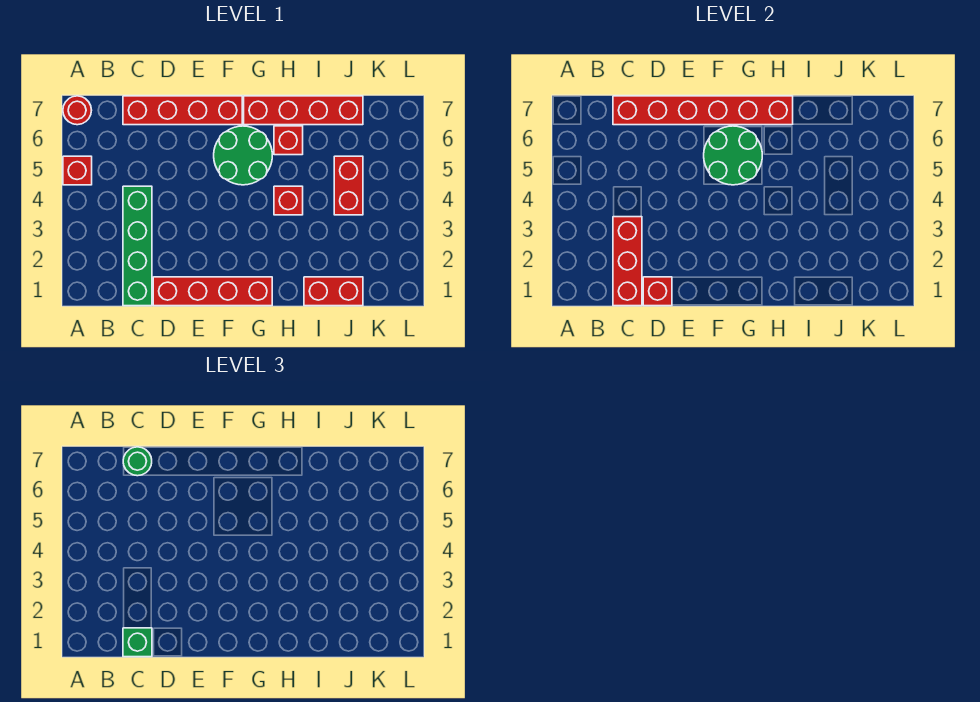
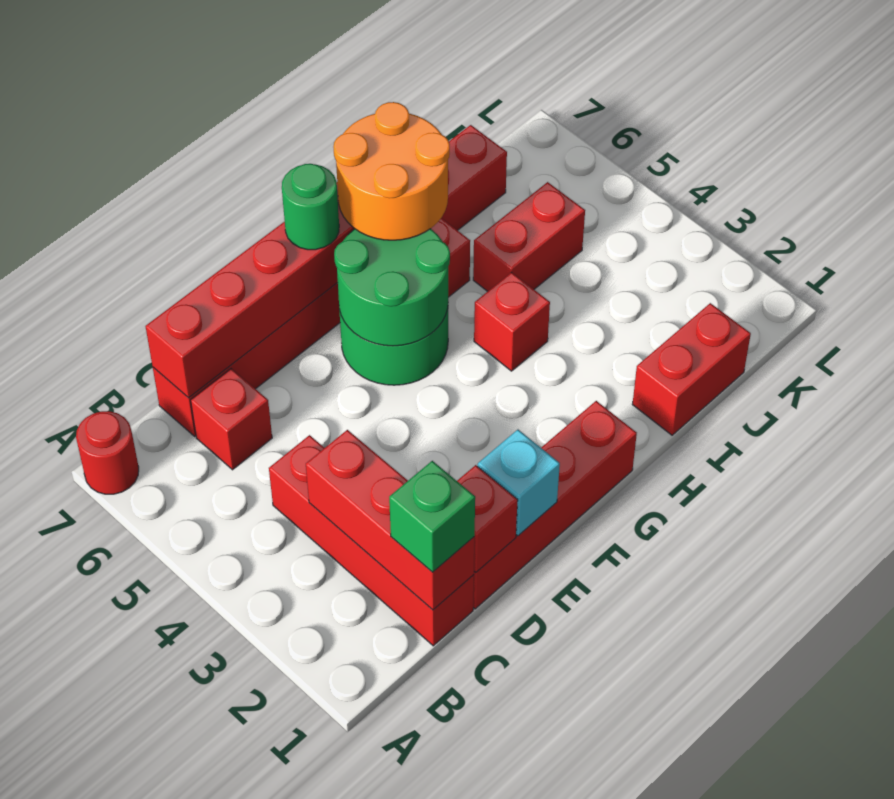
red brick A5 level 1 -> red brick C6 level 1
green brick C1:C4 level 1 -> red brick C1:C4 level 1
green round brick C7 level 3 -> green round brick F7 level 3
none -> cyan brick E1 level 2
none -> orange round brick G6:H7 level 3
red brick J4:J5 level 1 -> red brick I5:J5 level 1

